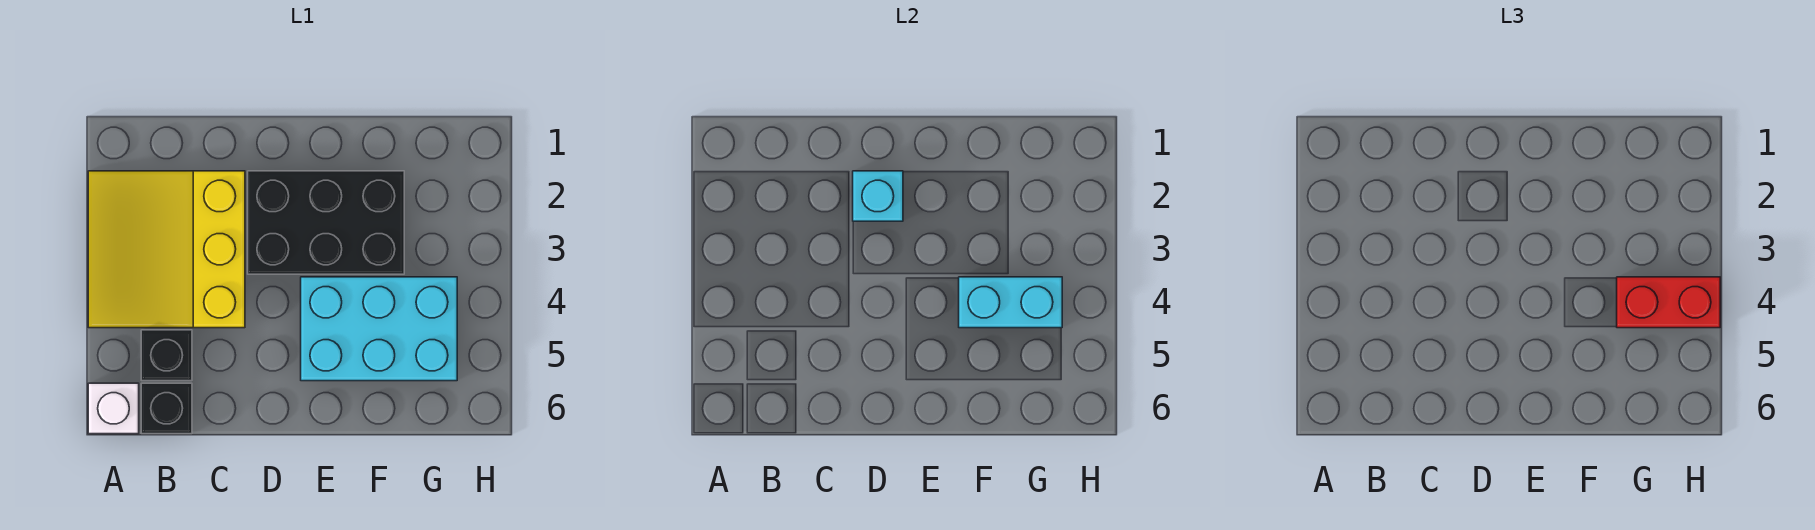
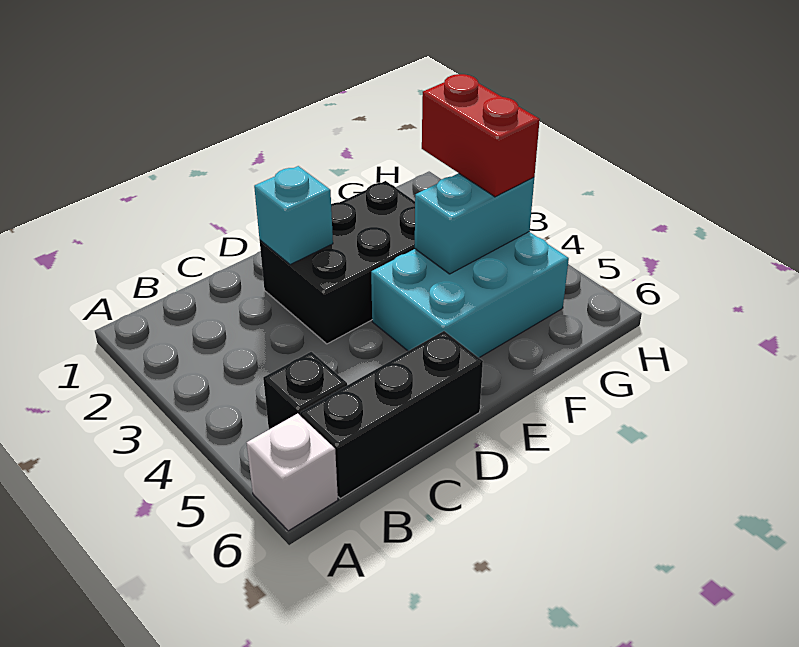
yellow slope A2:C4 level 1 top C -> none
black brick B6 level 1 -> black brick B6:D6 level 1
red brick G4:H4 level 3 -> red brick G3:G4 level 3

